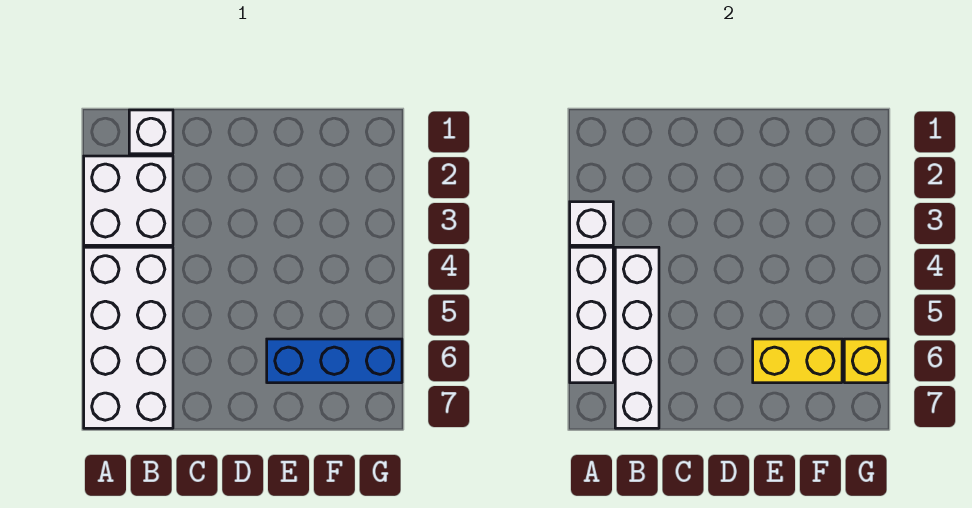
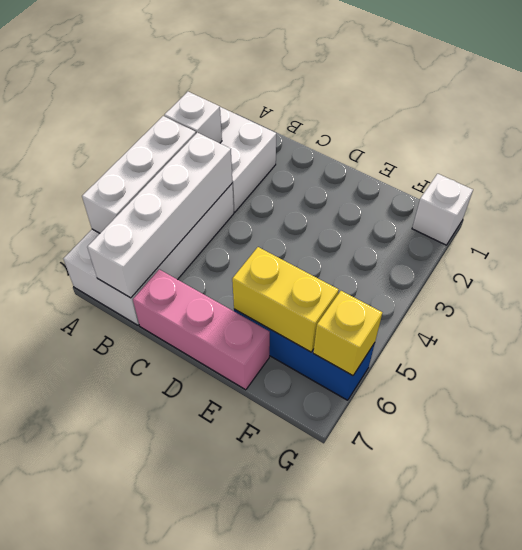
white brick B1 level 1 -> white brick G1 level 1
none -> pink brick C7:E7 level 1

